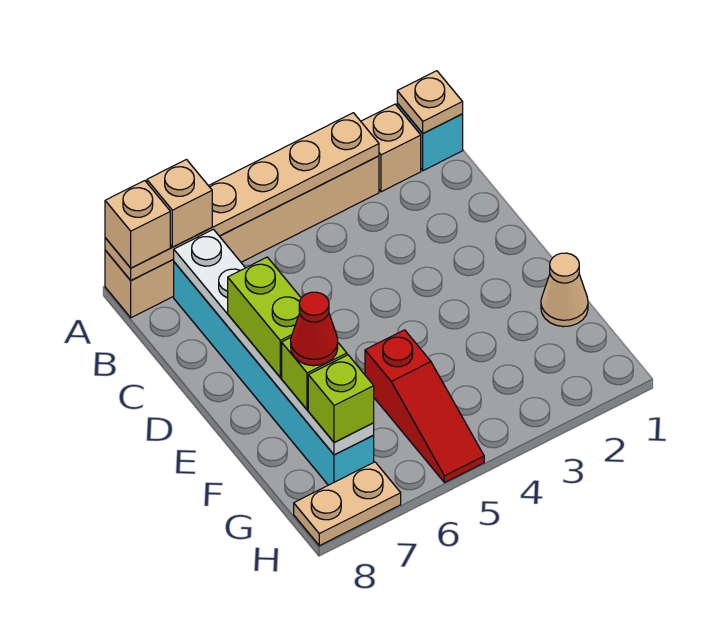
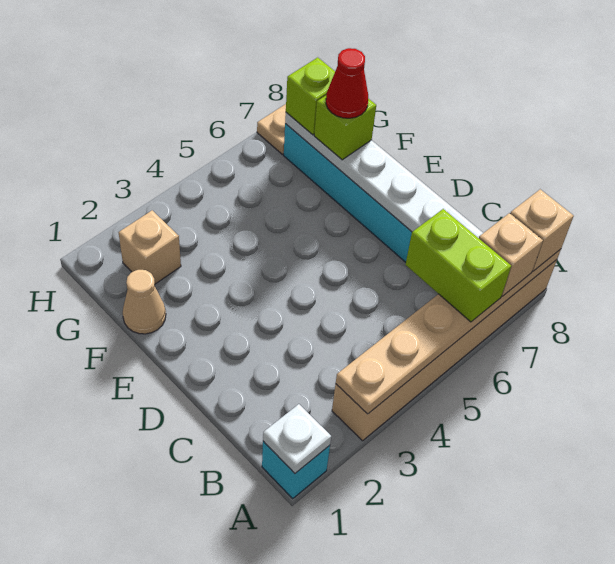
tan plate A1 level 2 -> white plate A1 level 2
tan brick A2 level 1 -> tan brick G2 level 1
lime brick D7:E7 level 3 -> lime brick A6:B6 level 3
red slope F5:H5 level 1 top F -> none

